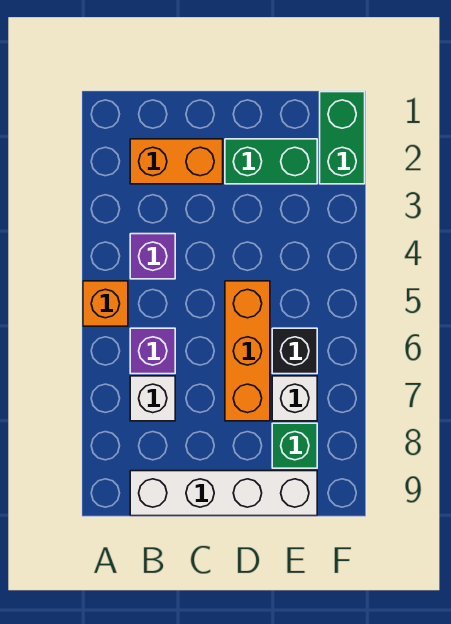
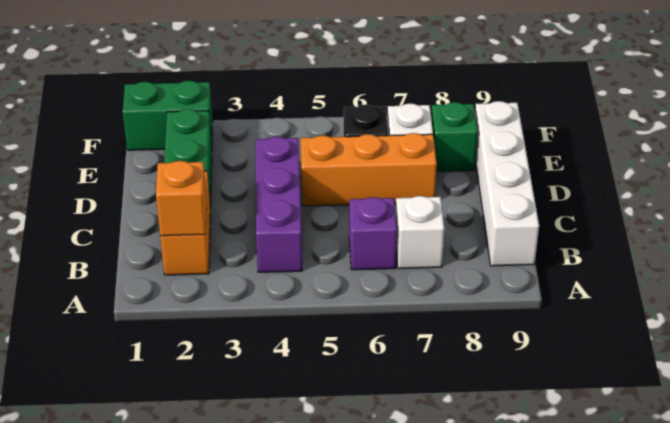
orange brick A5 level 1 -> orange brick B2 level 2
purple brick B4 level 1 -> purple brick B4:D4 level 1

